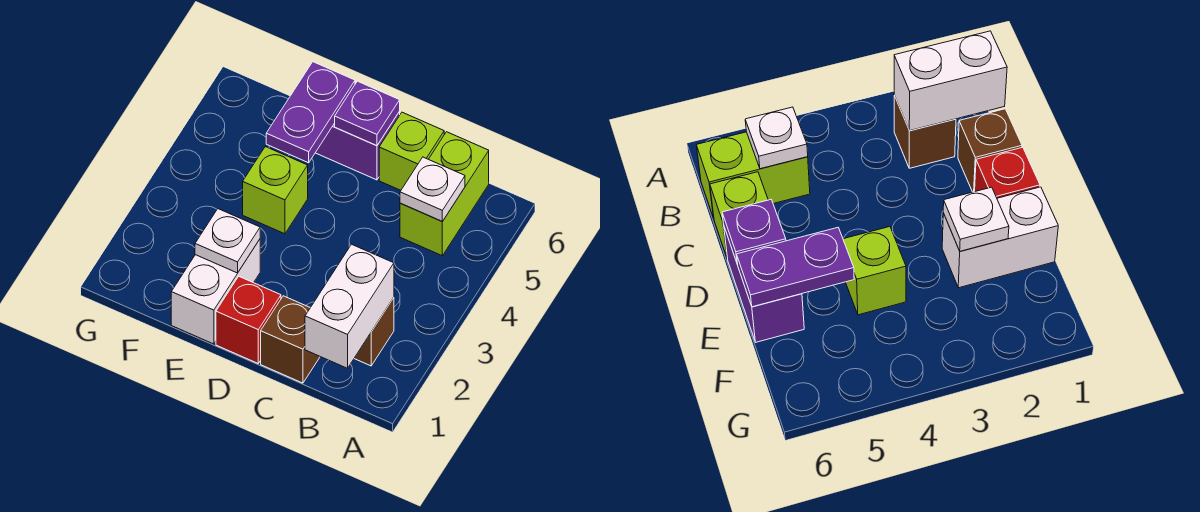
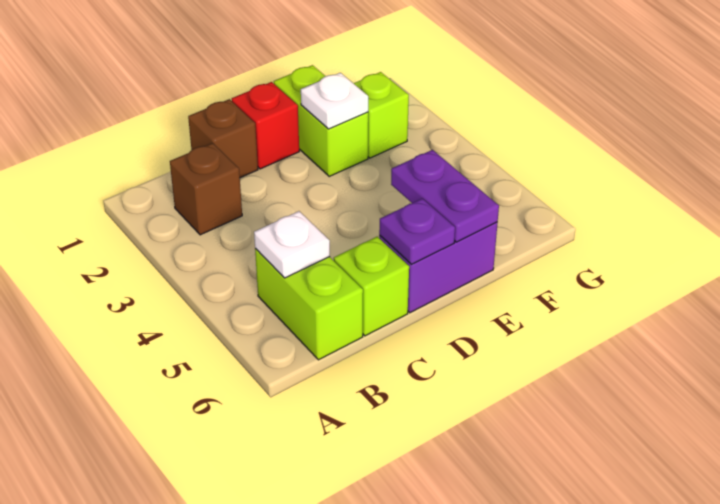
white brick B1:B2 level 2 -> none
white brick E1:E2 level 1 -> lime brick E1:E2 level 1
lime brick E4 level 1 -> lime brick F2 level 1

